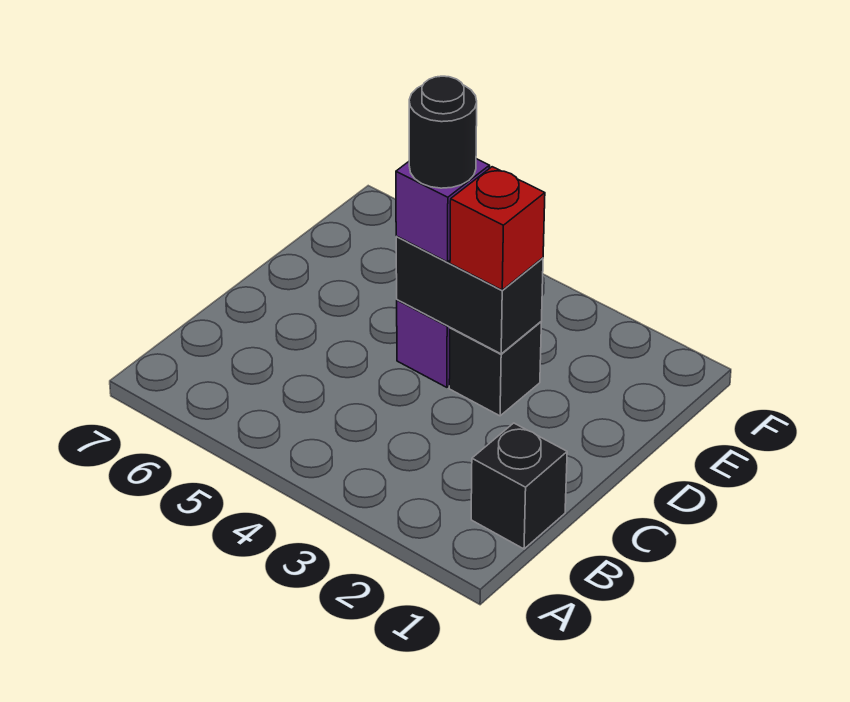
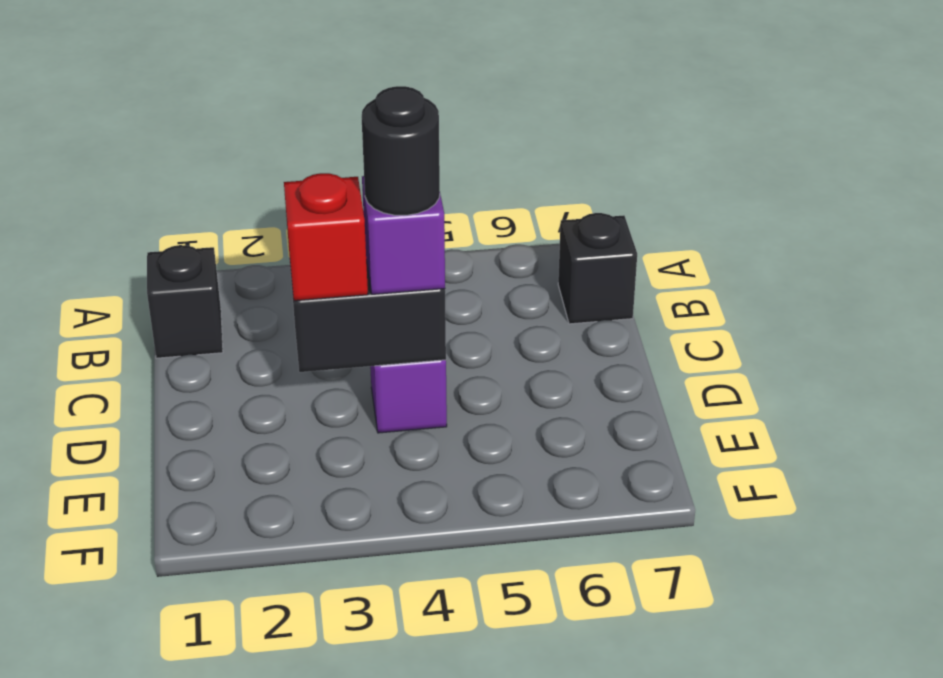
black brick D3 level 1 -> black brick B7 level 1

